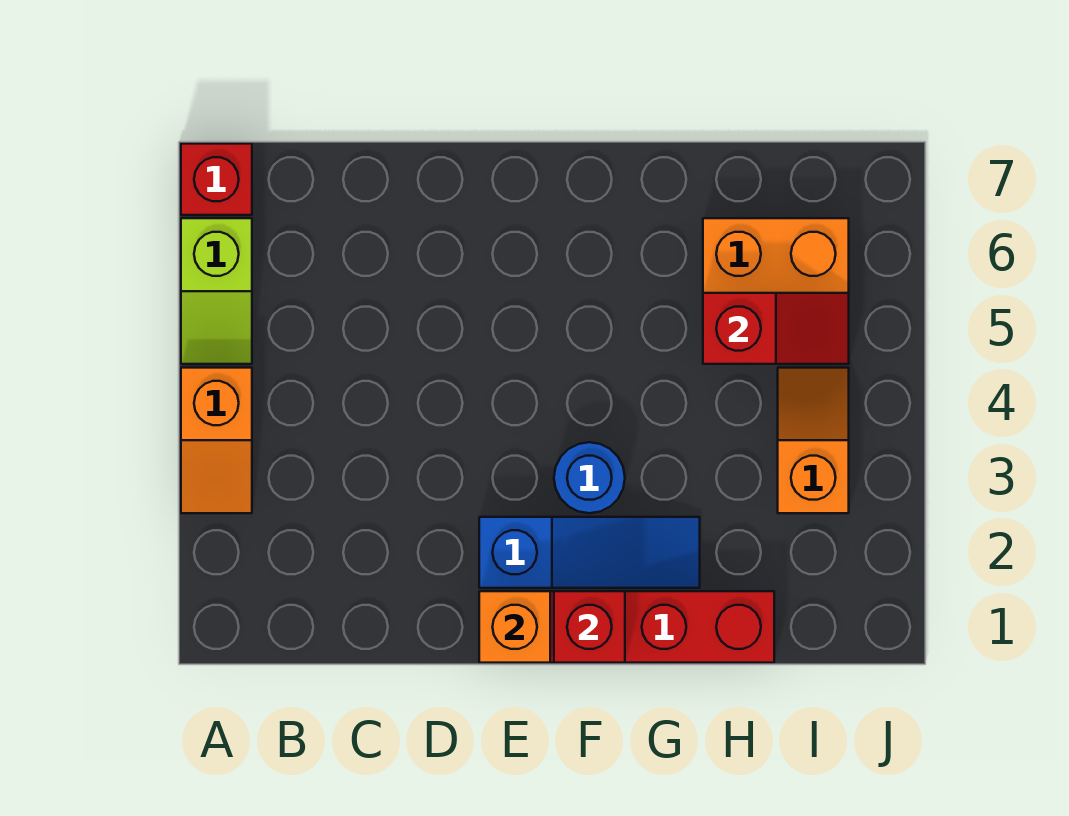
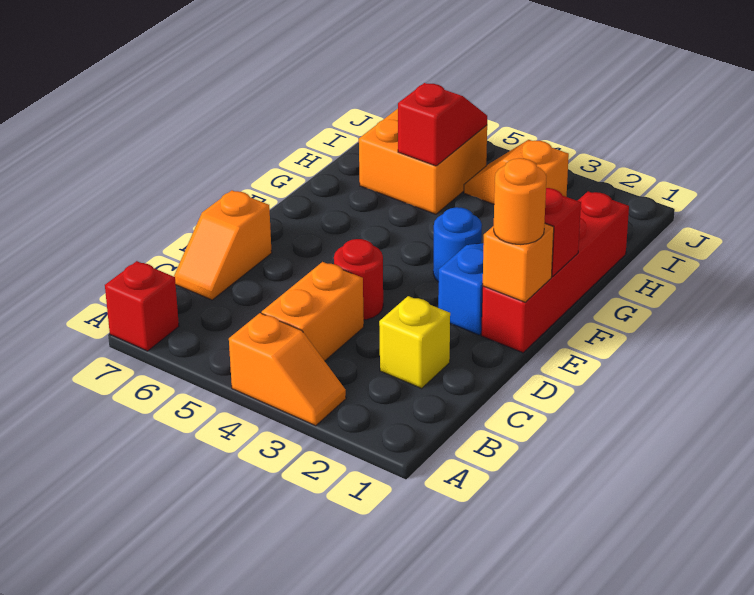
lime slope A5:A6 level 1 top 6 -> none
none -> orange brick B4:C4 level 1
none -> yellow brick C2 level 1
none -> orange slope C7:D7 level 1 top D
none -> red round brick D4 level 1
none -> orange round brick E1 level 3

